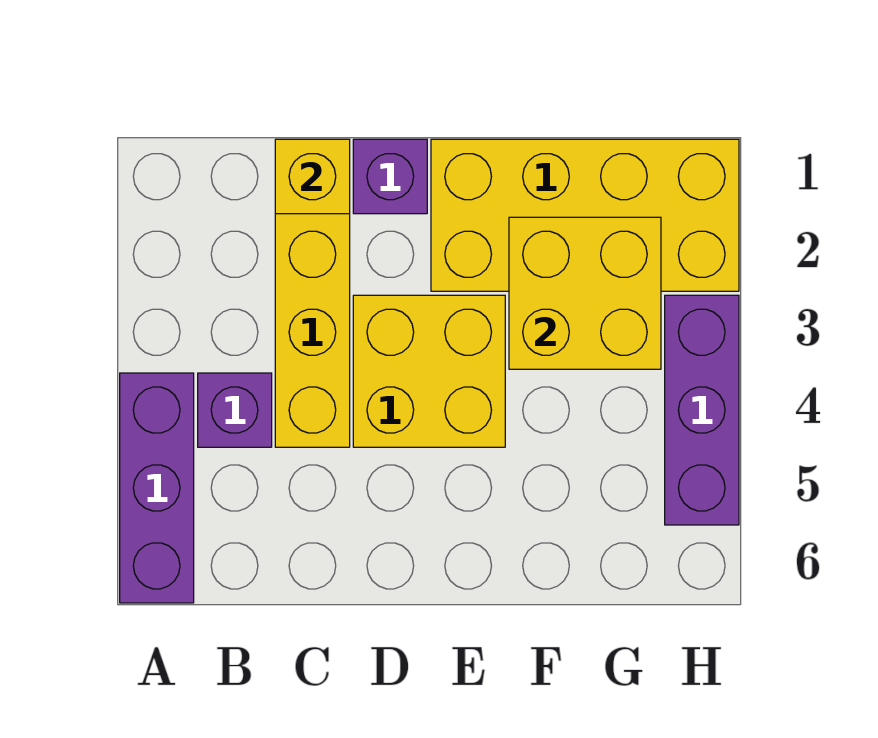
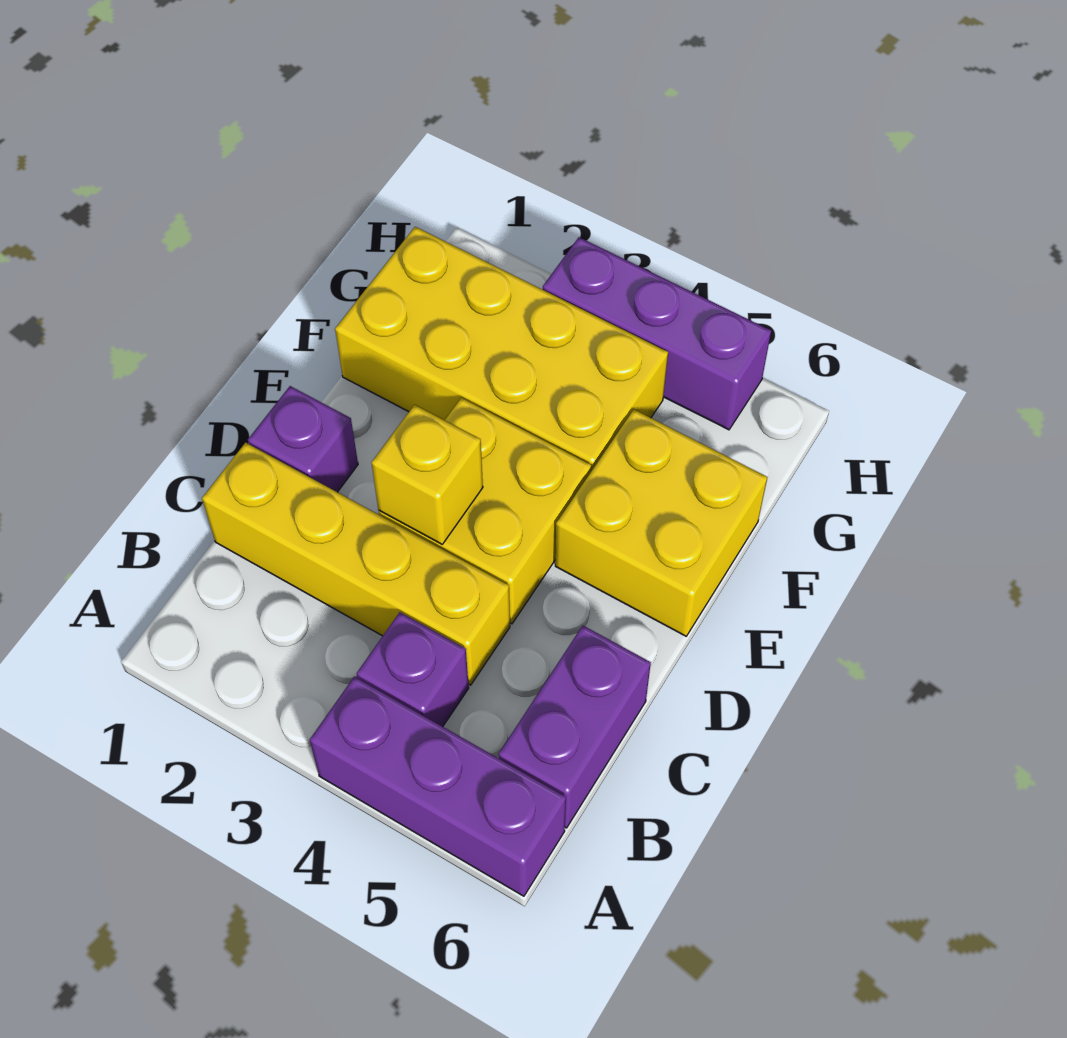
none -> purple brick B6:C6 level 1
yellow brick C1 level 2 -> yellow brick D3 level 2
yellow brick E1:H2 level 1 -> yellow brick F1:G4 level 1
yellow brick F2:G3 level 2 -> yellow brick E5:F6 level 1

